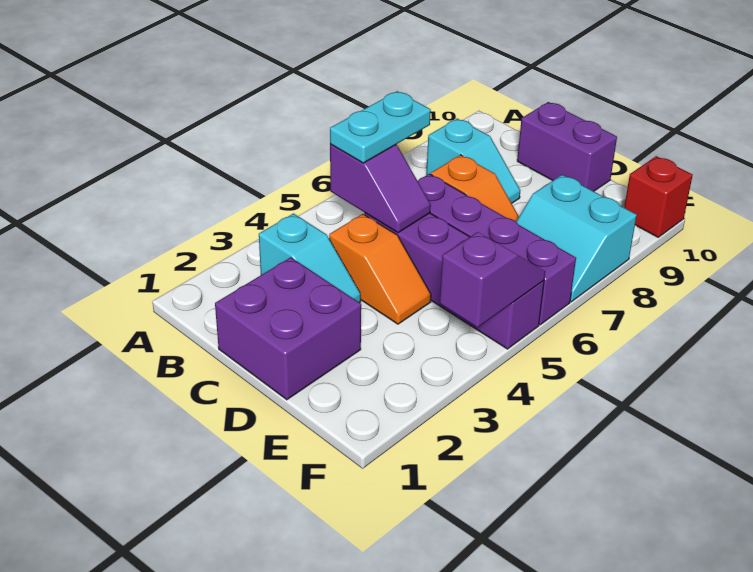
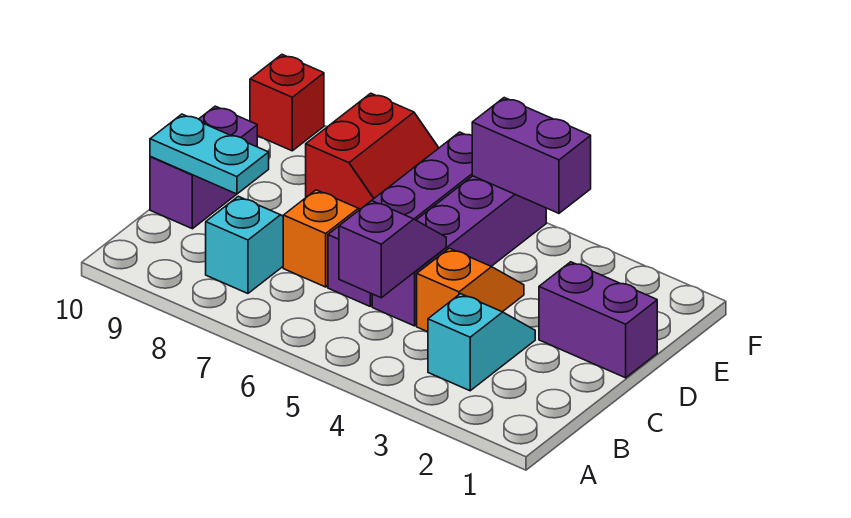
cyan plate B5:B6 level 3 -> cyan plate C9:C10 level 2
purple brick C1:D2 level 1 -> purple brick D1:D2 level 1
cyan slope E7:F8 level 1 top 8 -> red slope E7:F8 level 1 top 8
purple slope F4:F5 level 2 top 4 -> purple brick F4:F5 level 2

